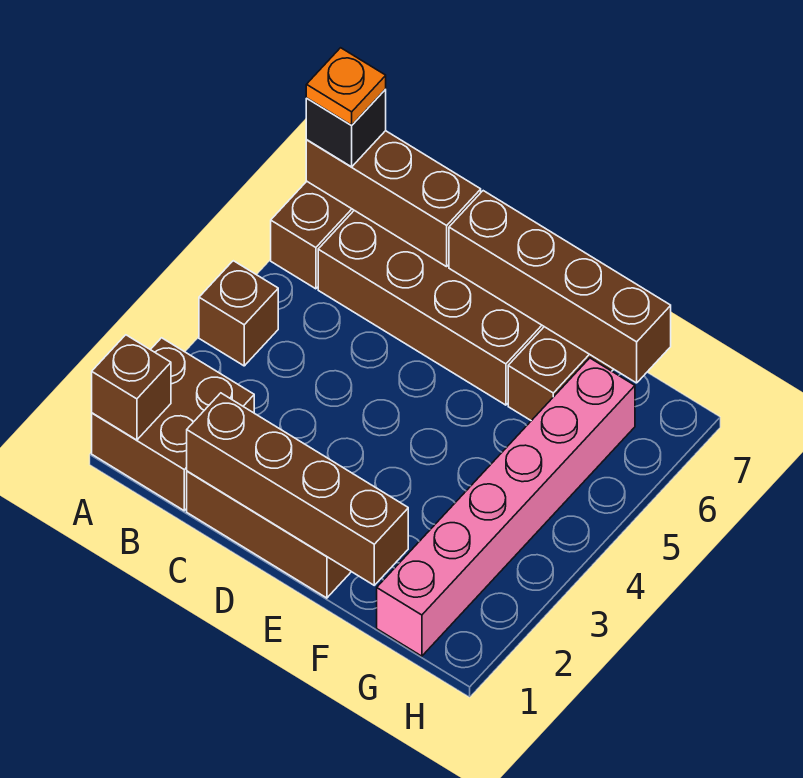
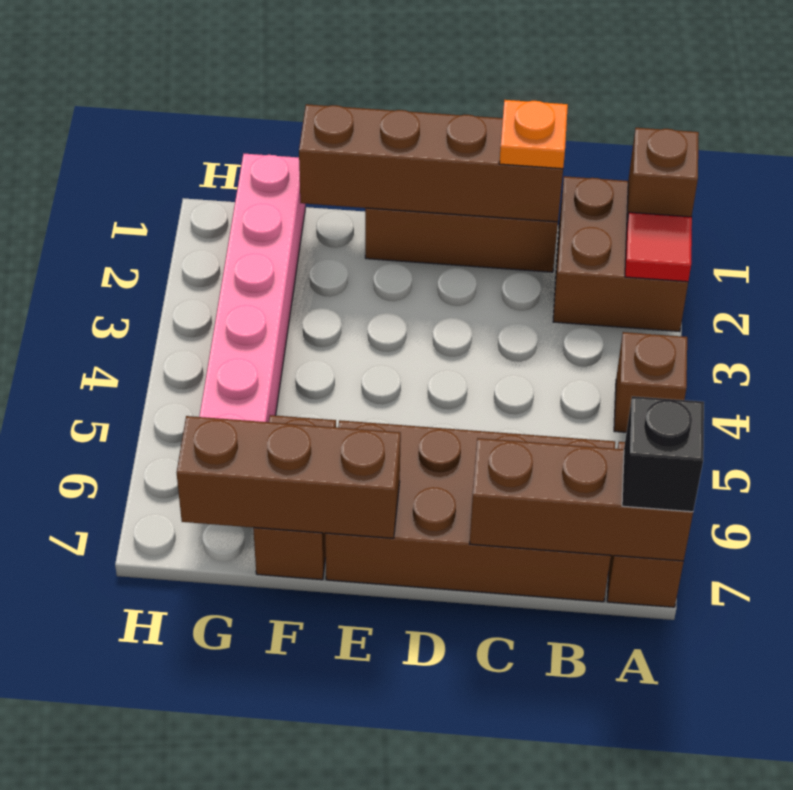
none -> red tile A2 level 2
orange plate A7 level 4 -> orange plate C1 level 3
brown brick D7:G7 level 2 -> brown brick E7:G7 level 2

